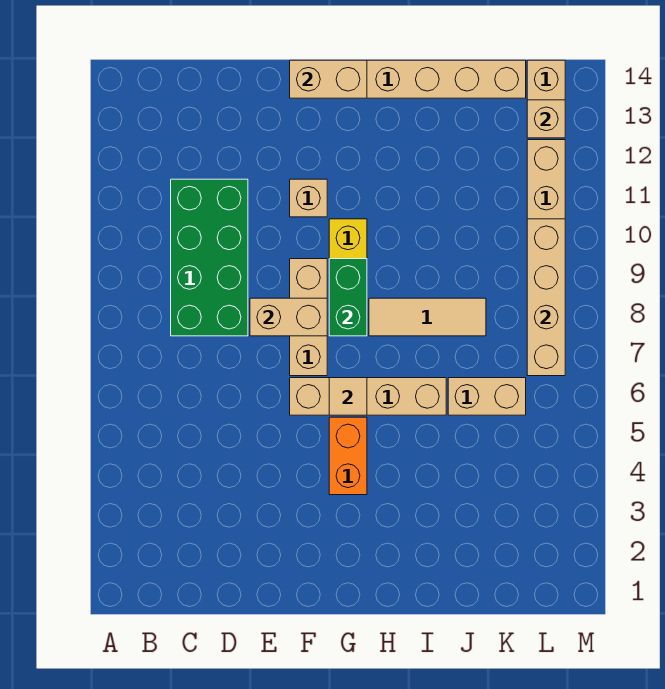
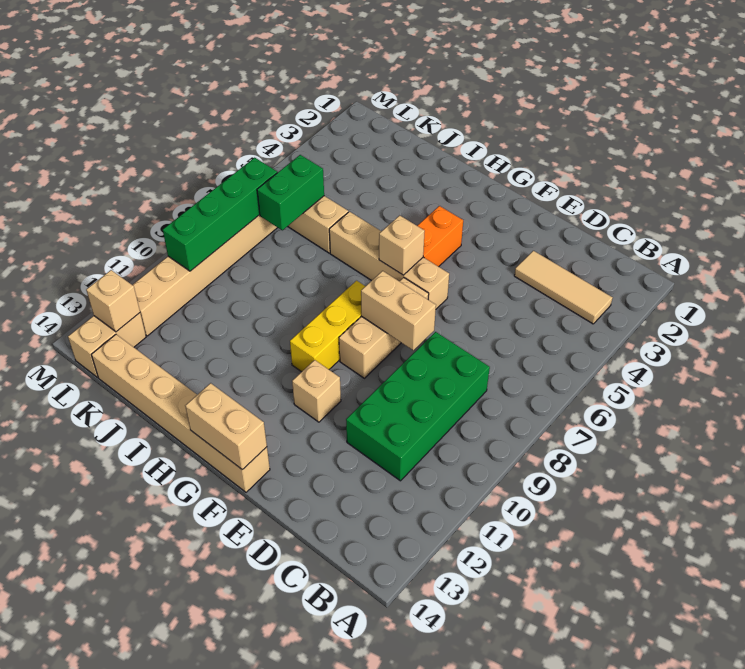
tan tile G6 level 2 -> tan brick G6 level 2
green brick G8:G9 level 2 -> green brick K6:K7 level 2
tan tile H8:J8 level 1 -> tan tile B3:D3 level 1
tan brick L7:L10 level 2 -> green brick L7:L10 level 2

